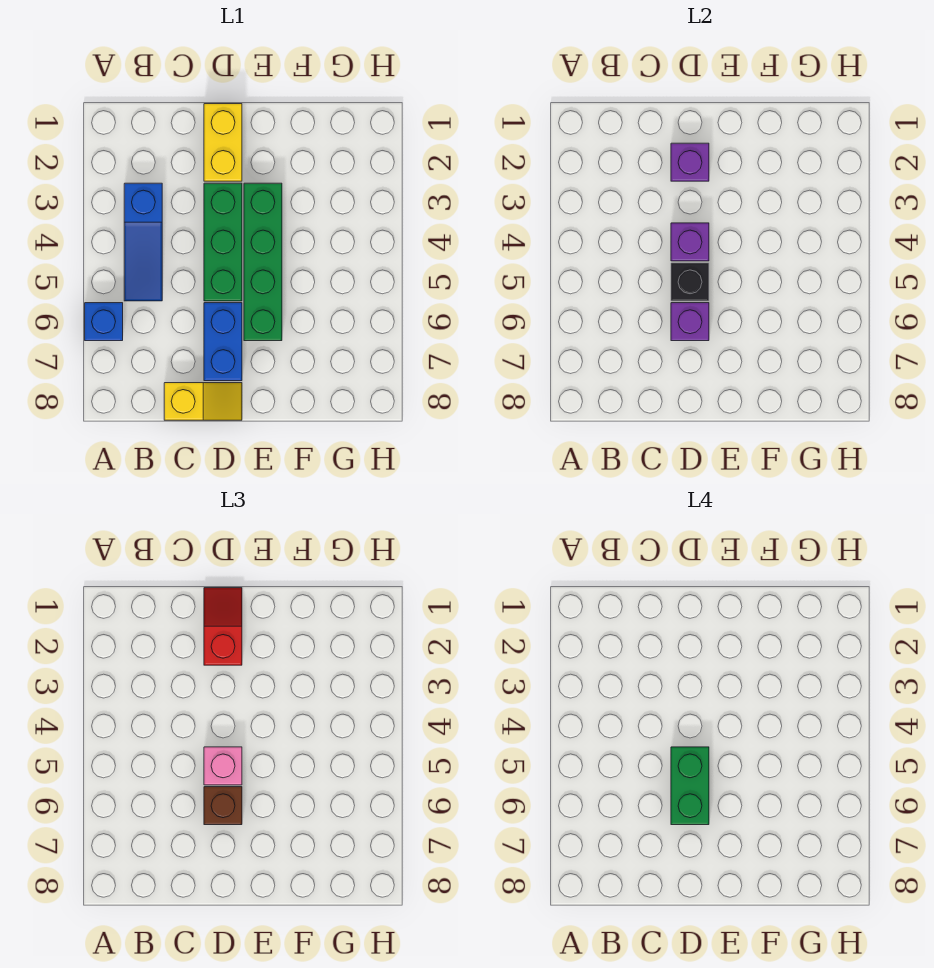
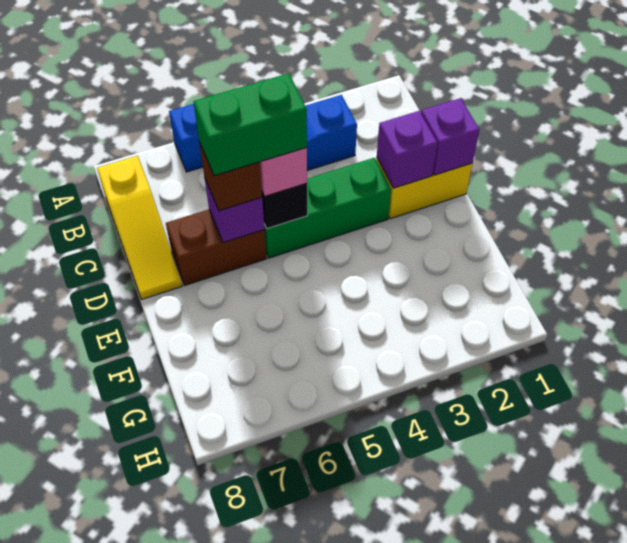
yellow slope C8:D8 level 1 top C -> yellow slope B8:D8 level 1 top B
red slope D1:D2 level 3 top 2 -> none
purple brick D4 level 2 -> purple brick D1 level 2
blue brick D6:D7 level 1 -> brown brick D6:D7 level 1
green brick E3:E6 level 1 -> none

